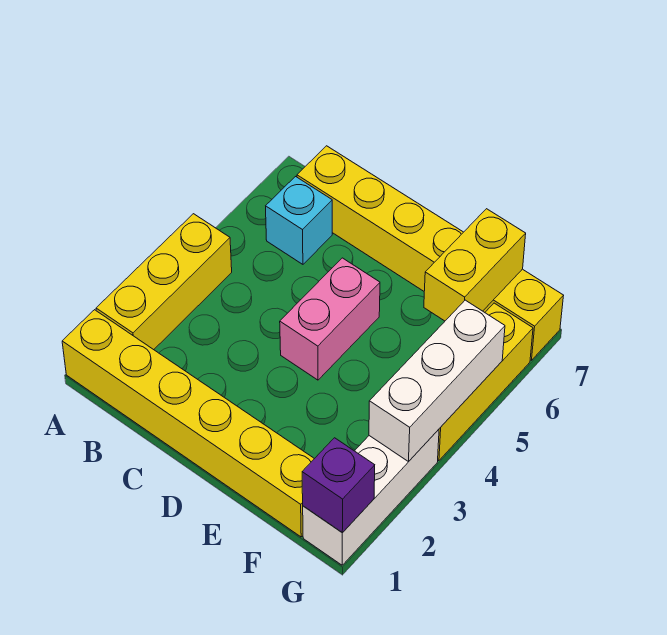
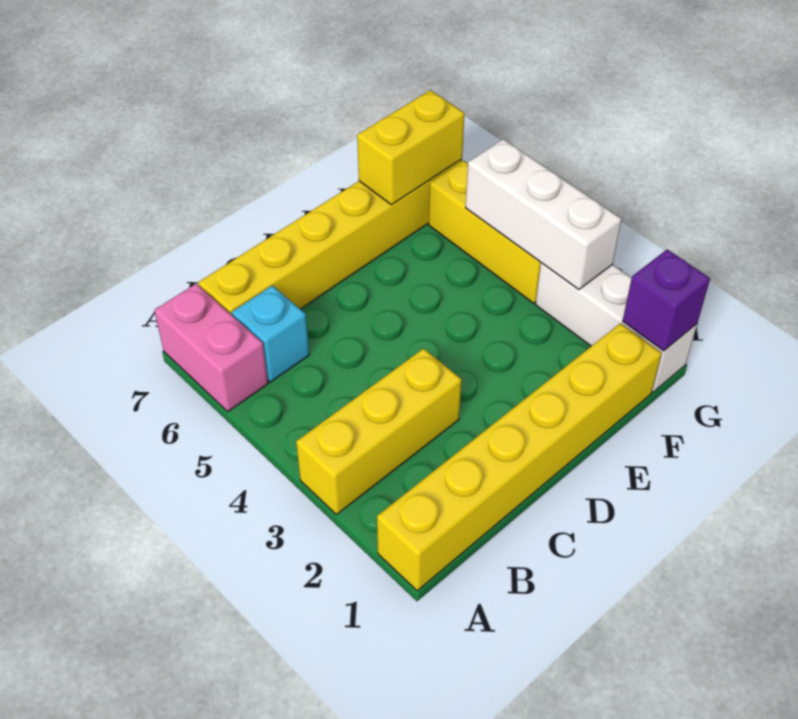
yellow brick A2:A4 level 1 -> yellow brick A3:C3 level 1
pink brick D4:D5 level 1 -> pink brick A6:A7 level 1
yellow brick F6:F7 level 2 -> yellow brick F7:G7 level 2

